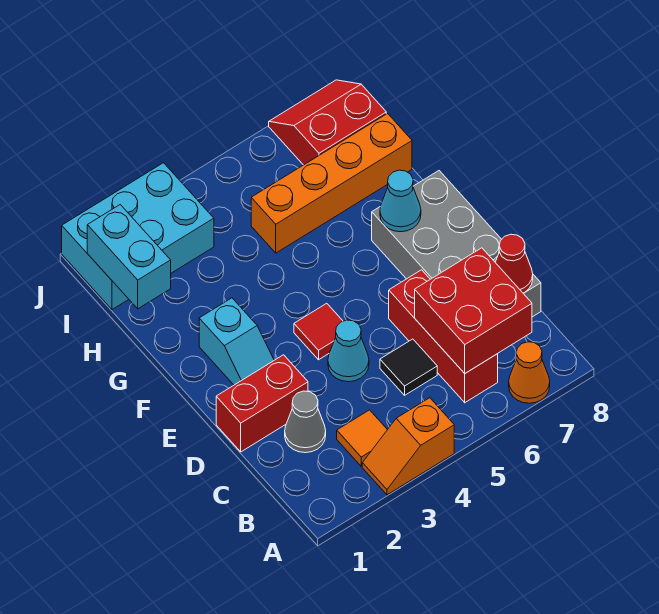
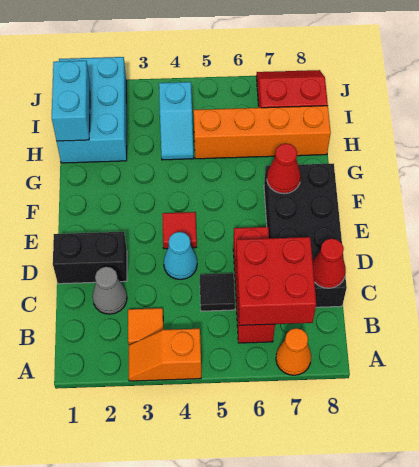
grey brick C7:F8 level 1 -> black brick C7:F8 level 1
red brick D1:D2 level 1 -> black brick D1:D2 level 1
cyan slope E2:F2 level 1 top F -> cyan slope H4:I4 level 1 top I
cyan cone F7 level 2 -> red cone F7 level 2
cyan brick I1:J3 level 1 -> cyan brick H1:J2 level 1

